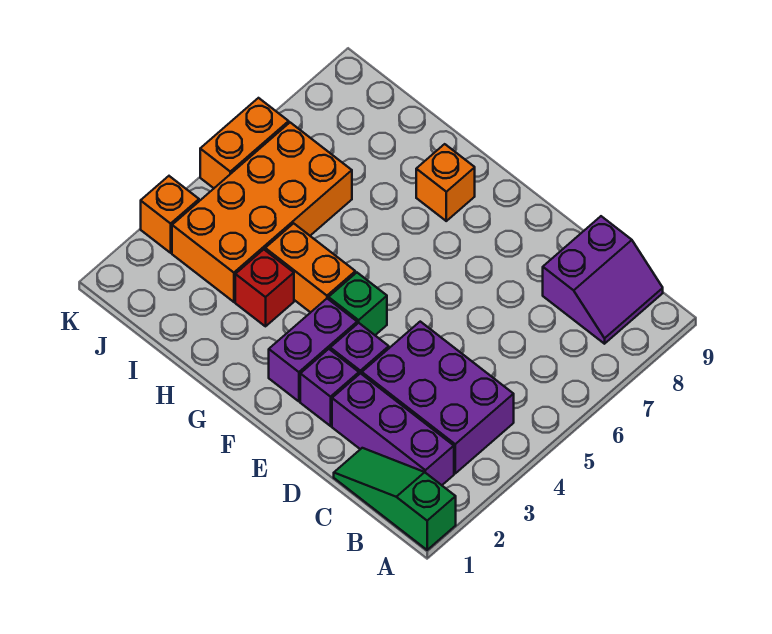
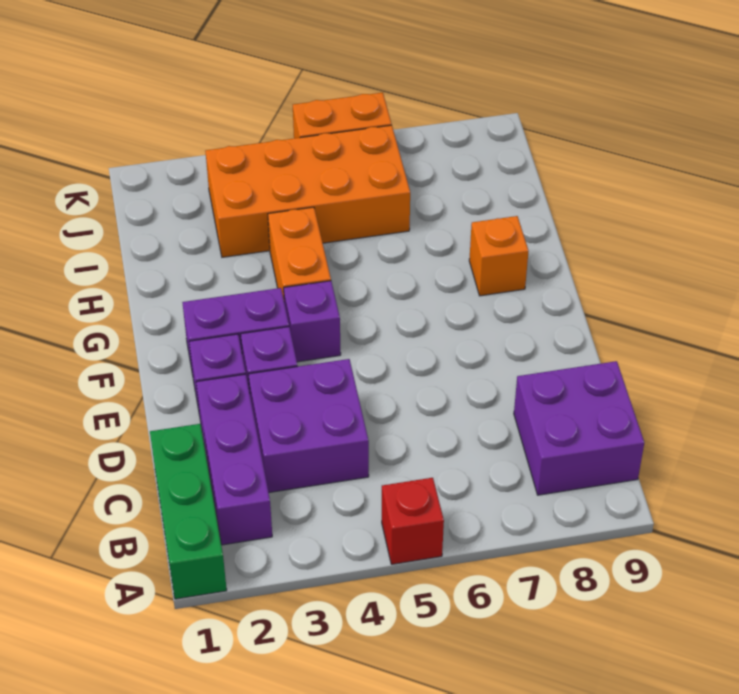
green slope A1:C1 level 1 top A -> green brick A1:C1 level 1
purple brick B3:D4 level 1 -> purple brick C3:D4 level 1
purple slope B8:C9 level 1 top C -> purple brick B8:C9 level 1
green brick F4 level 1 -> purple brick F4 level 1
red brick H3 level 1 -> red brick A5 level 1
orange brick K3 level 1 -> none

